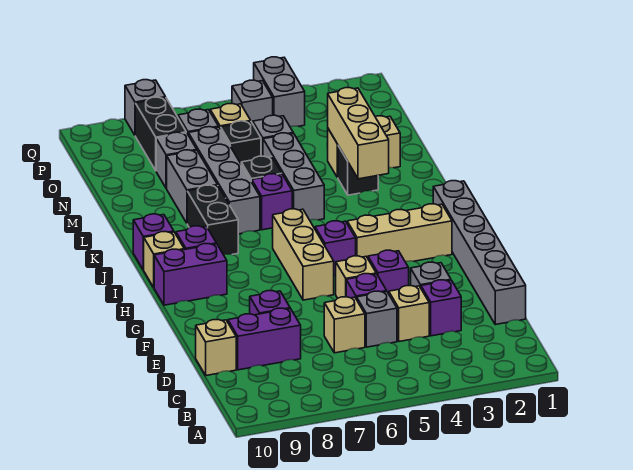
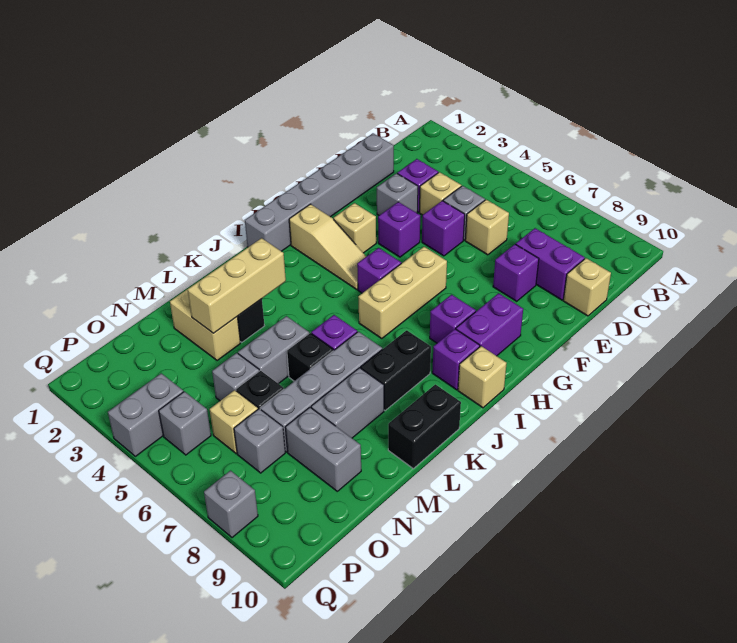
tan brick F5 level 1 -> tan brick G3 level 1
tan brick H2:H4 level 1 -> tan slope H2:H4 level 1 top 2
purple brick H9:H10 level 1 -> purple brick G9:H9 level 1
purple brick J10 level 1 -> purple brick H8 level 1
grey brick K5:M5 level 1 -> grey brick L5:M5 level 1
grey brick N8 level 1 -> grey brick N8:N9 level 1
black brick O8:P8 level 1 -> black brick K10:L10 level 1

